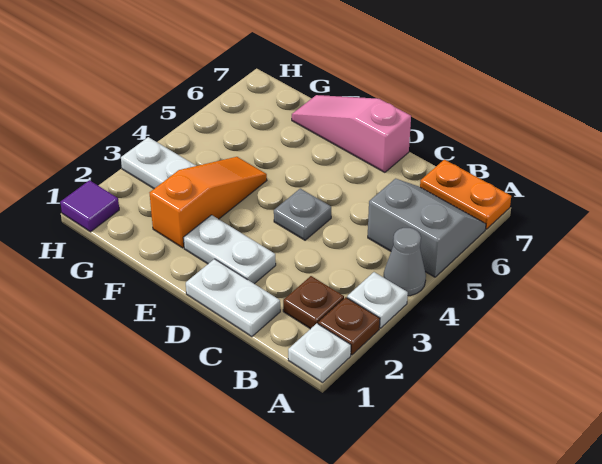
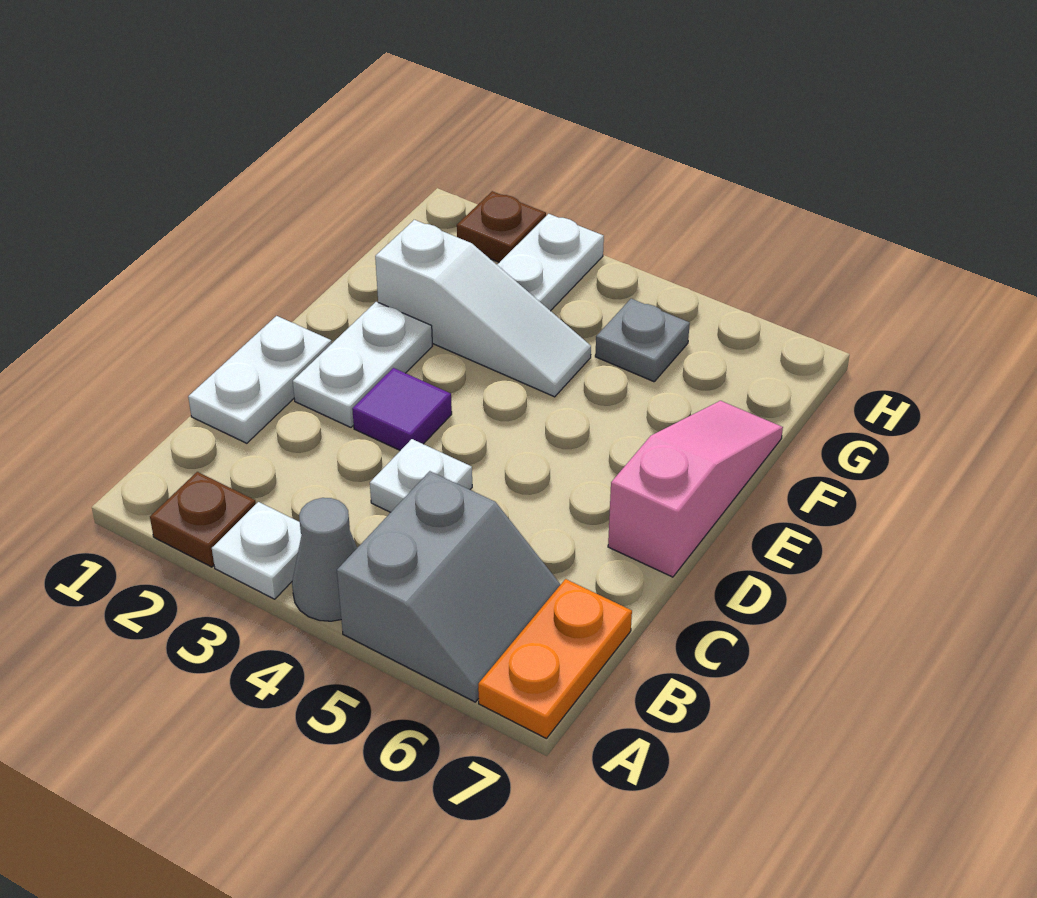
white plate A1 level 1 -> white plate C4 level 1
brown plate B2 level 1 -> brown plate H2 level 1
grey plate D4 level 1 -> grey plate G5 level 1
orange slope F2:F4 level 1 top 2 -> white slope F2:F4 level 1 top 2
purple tile H1 level 1 -> purple tile D3 level 1

